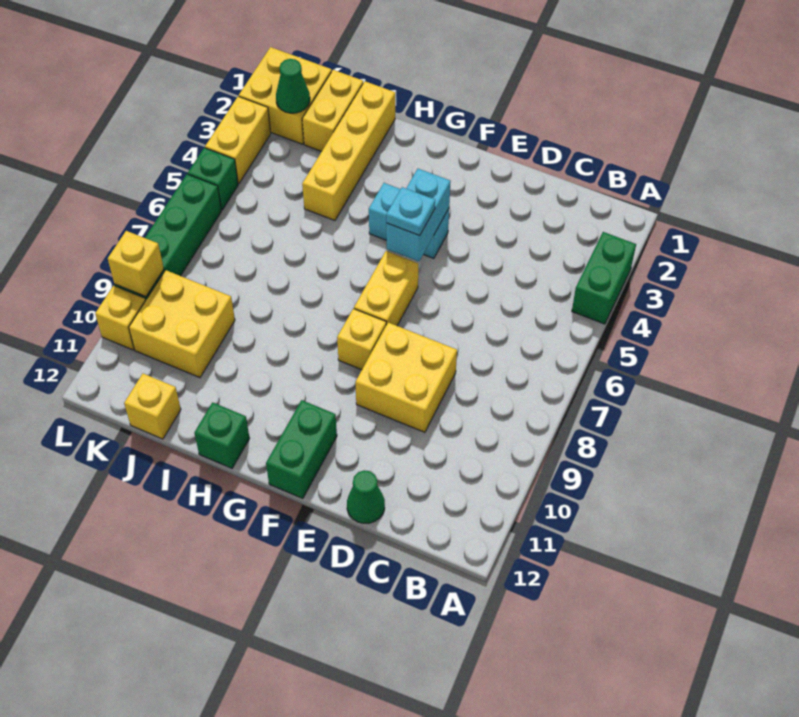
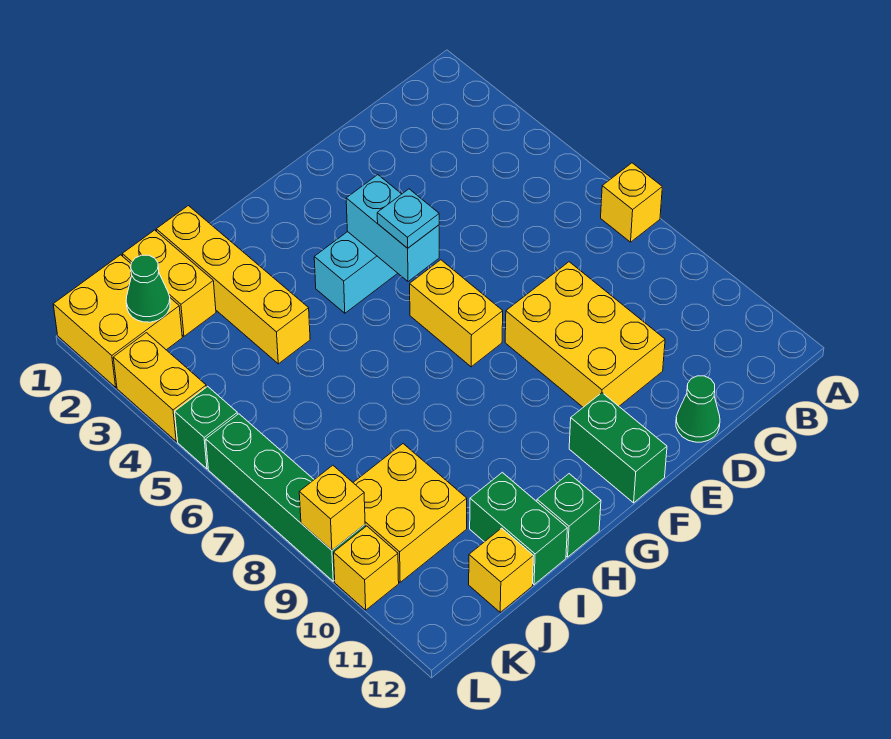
green brick A3:A4 level 1 -> green brick I11:I12 level 1
yellow brick D8:E9 level 1 -> yellow brick D8:E10 level 1
yellow brick F8 level 1 -> yellow brick A7 level 1

